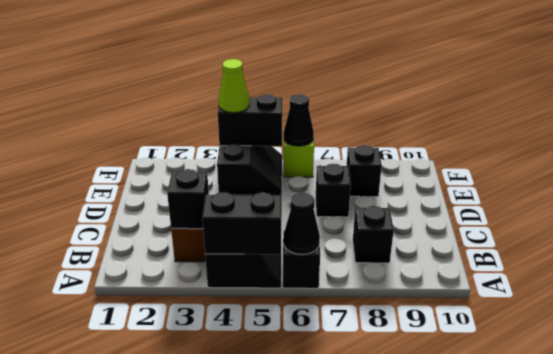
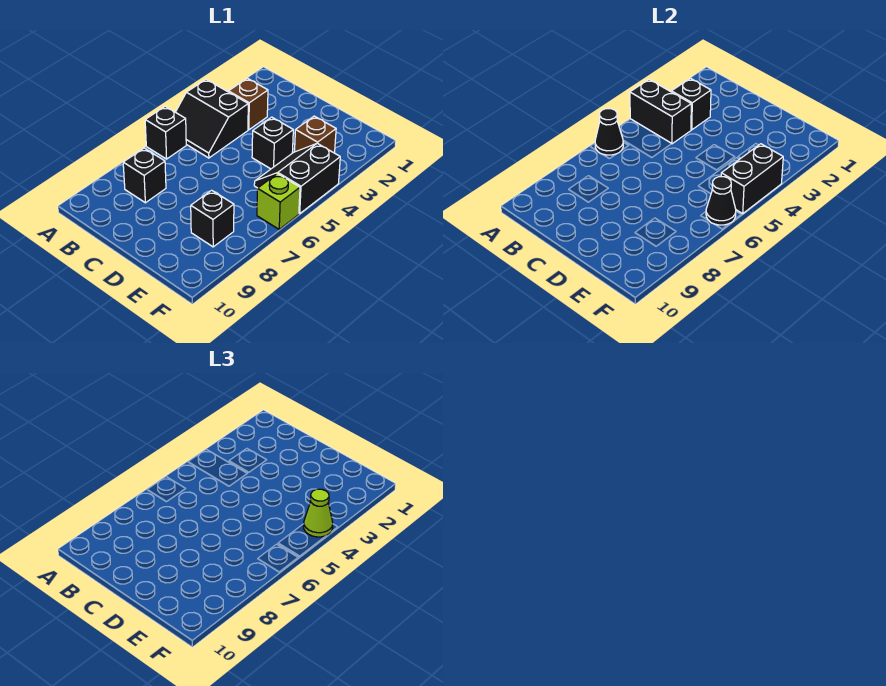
black brick A4:A5 level 2 -> black brick A4:B4 level 2
black brick D7 level 1 -> black brick D4 level 1
none -> brown brick E3 level 1
black slope E4:F5 level 1 top 4 -> black slope E4:F5 level 1 top F

